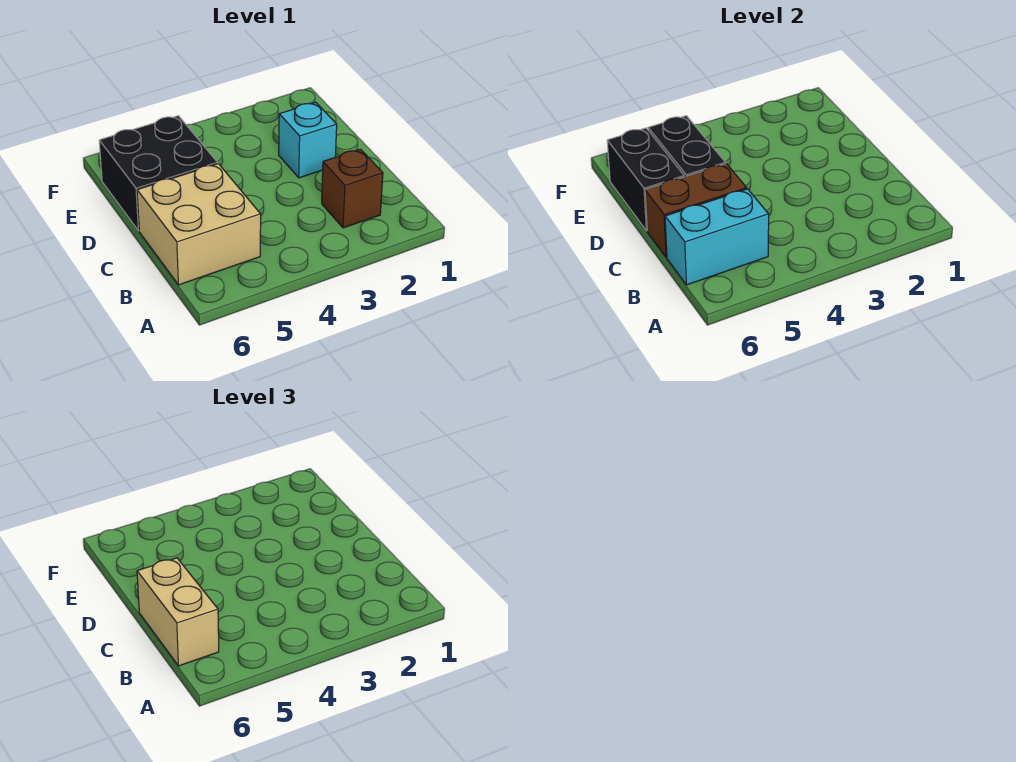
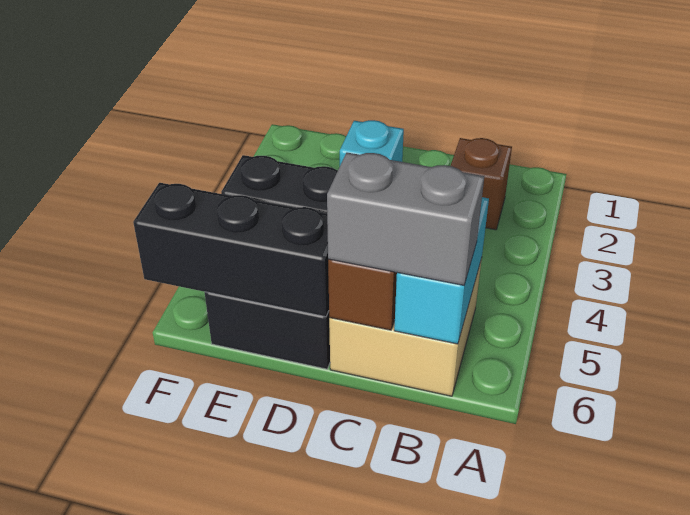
tan brick B6:C6 level 3 -> grey brick B6:C6 level 3
black brick D6:E6 level 2 -> black brick D6:F6 level 2

